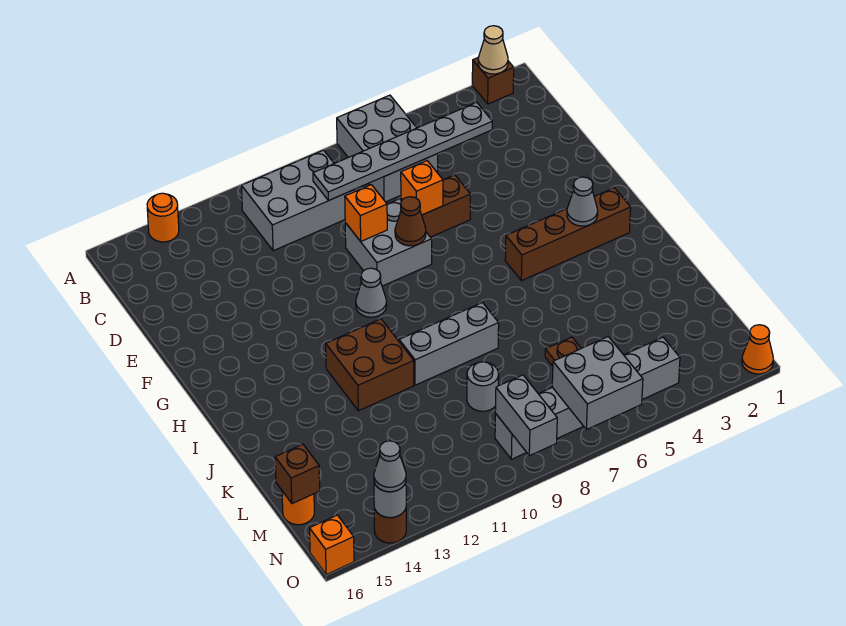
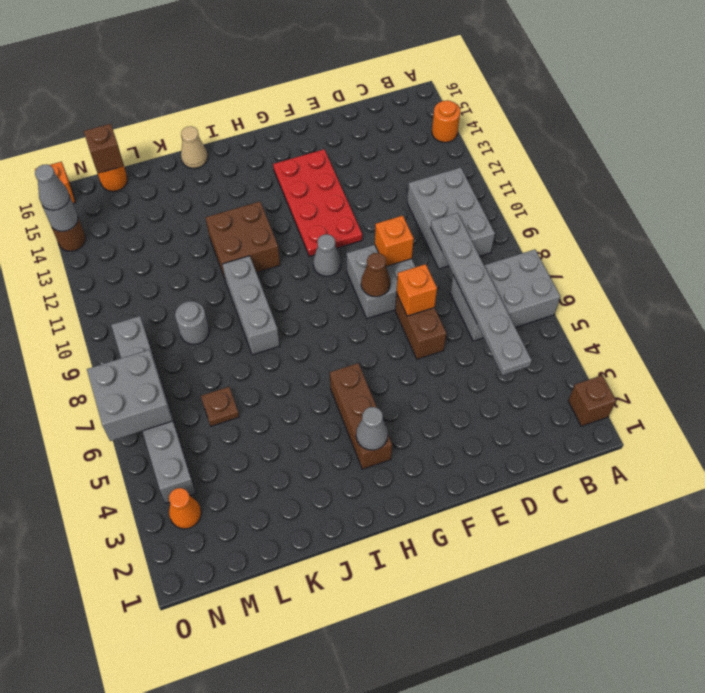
tan cone A2 level 2 -> tan cone J16 level 1
none -> red plate F11:G14 level 1
brown brick H2:H5 level 1 -> brown brick H3:H5 level 1
grey brick N9:O9 level 2 -> none
orange cone O1 level 1 -> orange cone N3 level 1

